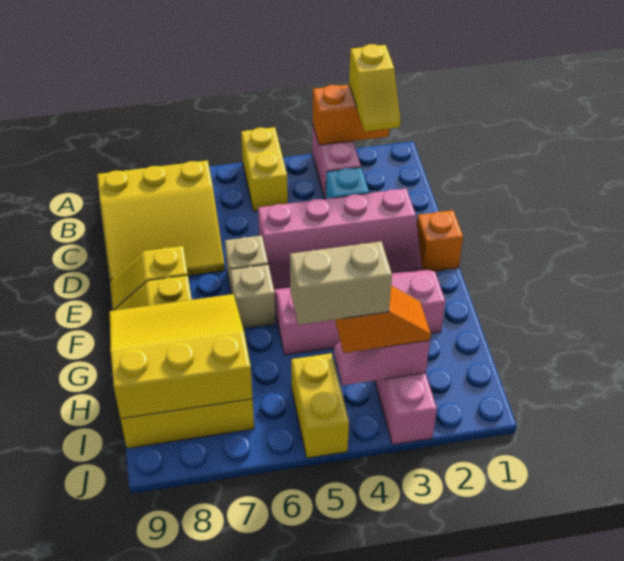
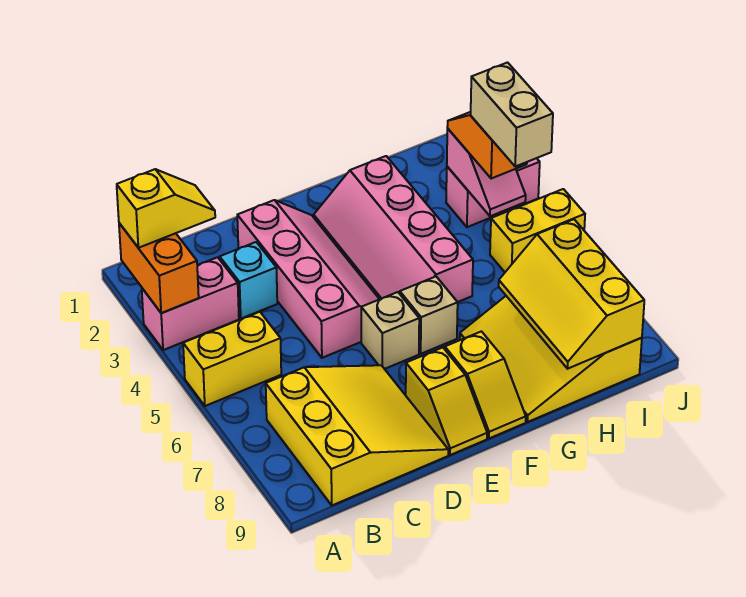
orange brick E1 level 1 -> none
yellow slope G7:I9 level 2 top I -> yellow slope H7:I9 level 2 top I

